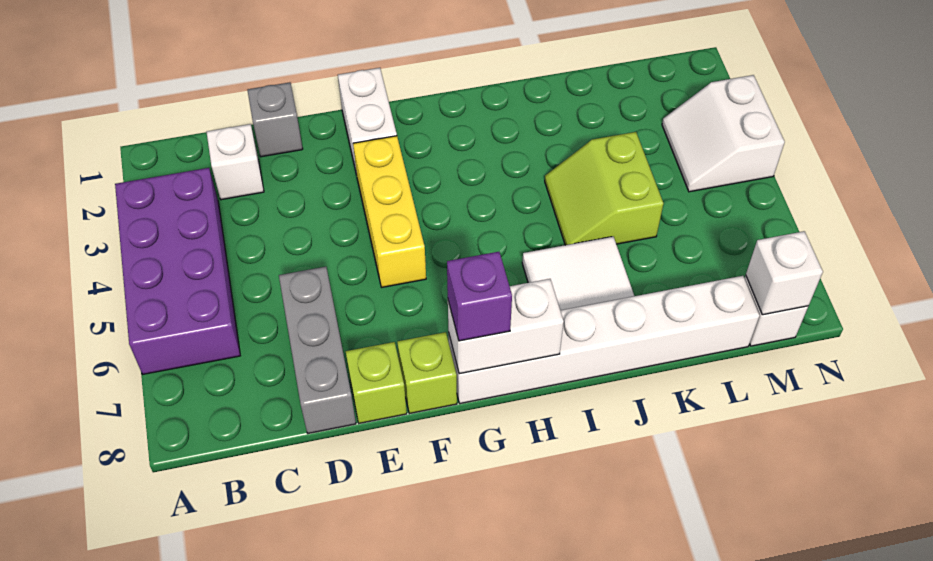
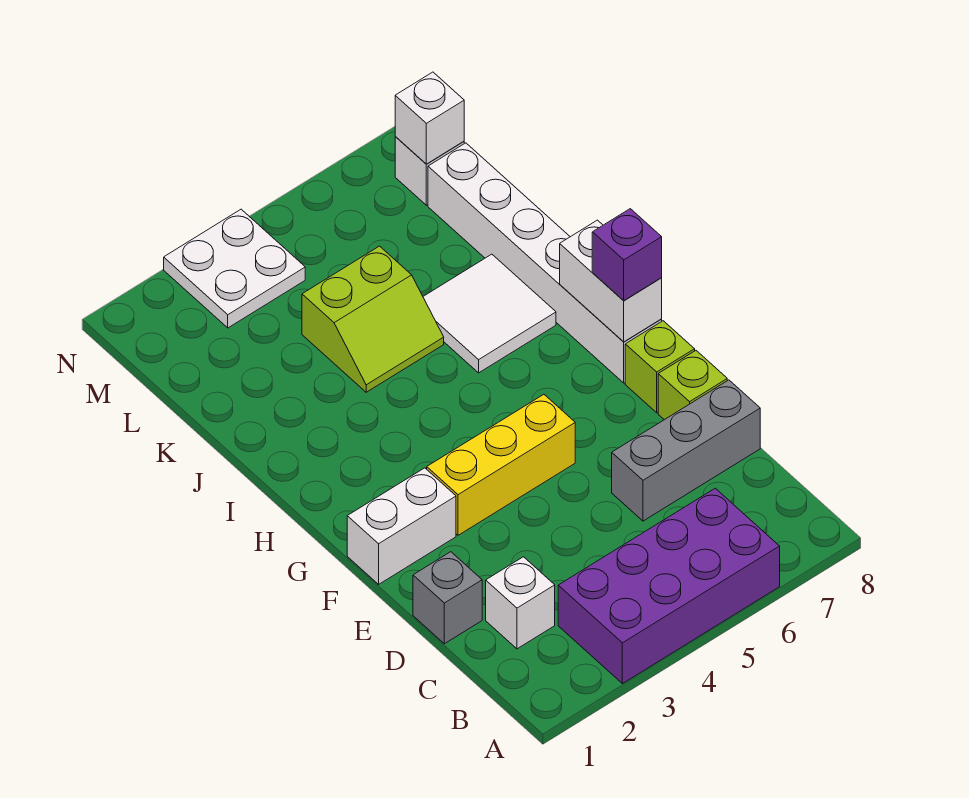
white slope M3:N4 level 1 top N -> white plate M3:N4 level 1

